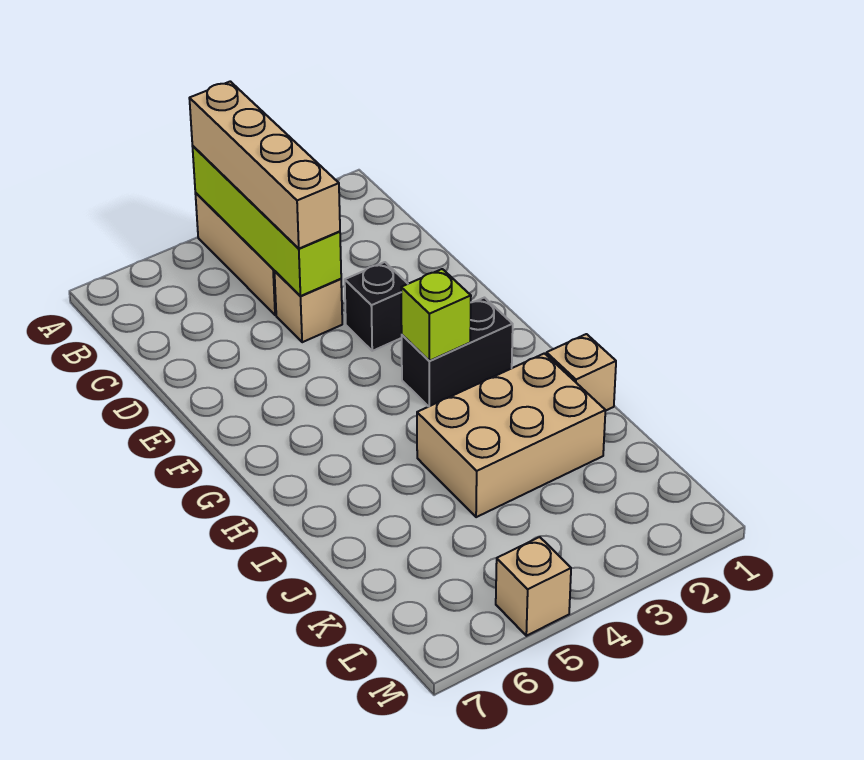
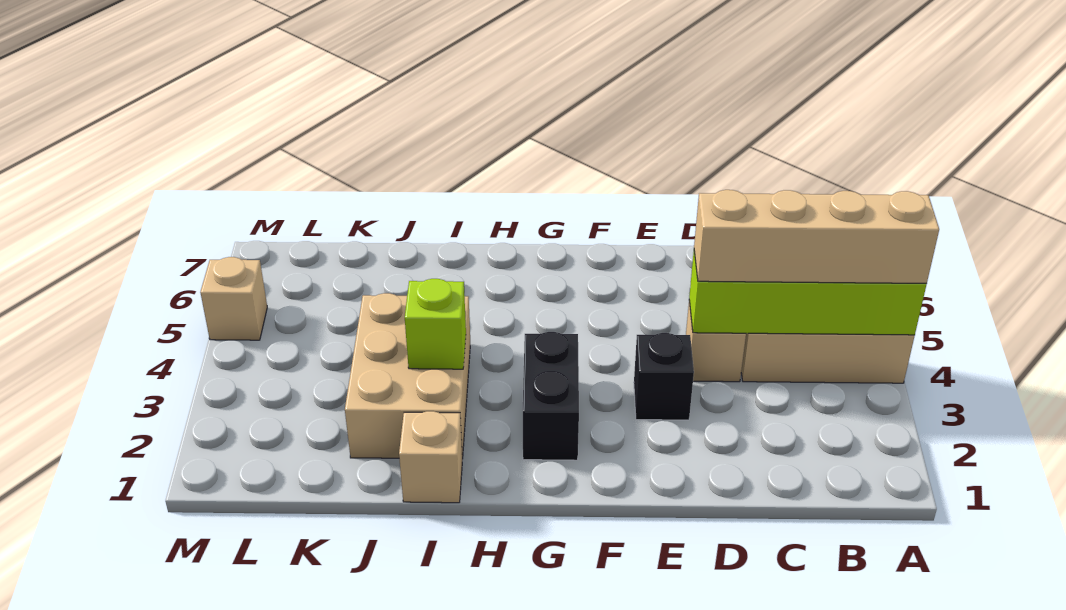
lime brick G3 level 2 -> lime brick I3 level 2

